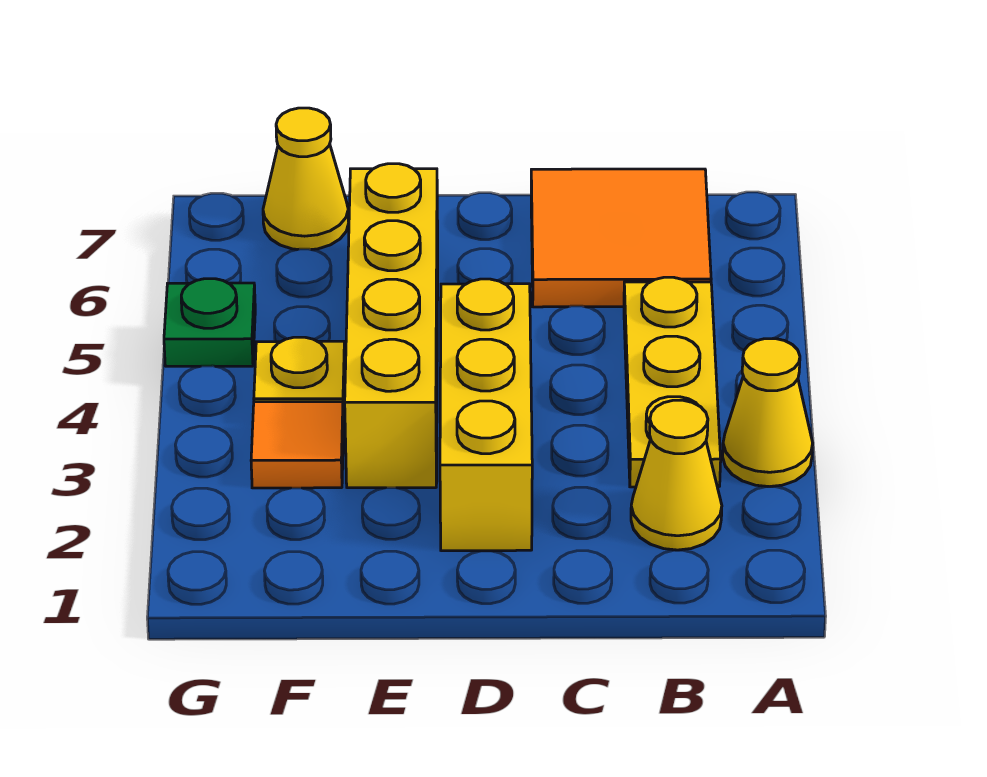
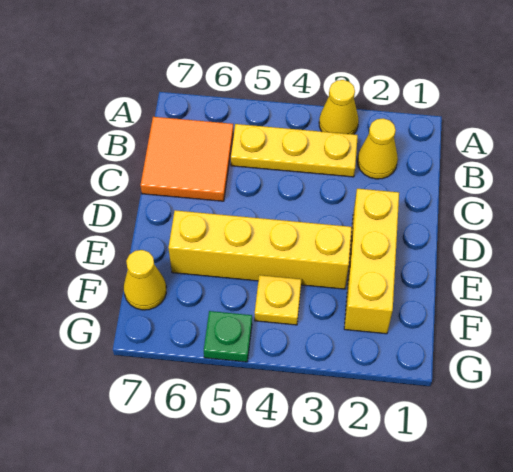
yellow brick D2:D4 level 1 -> yellow brick D2:F2 level 1
orange tile F3 level 1 -> none

